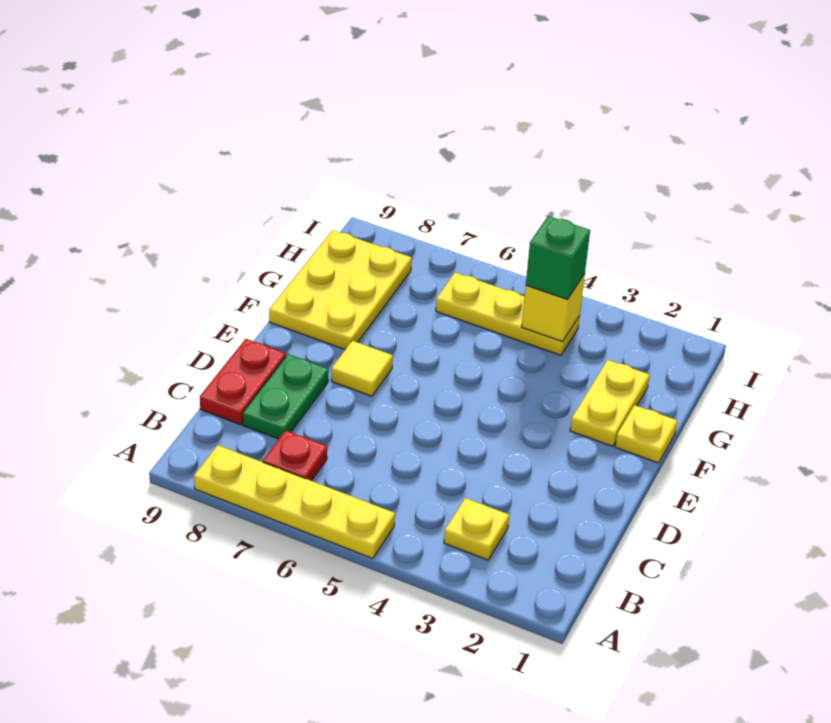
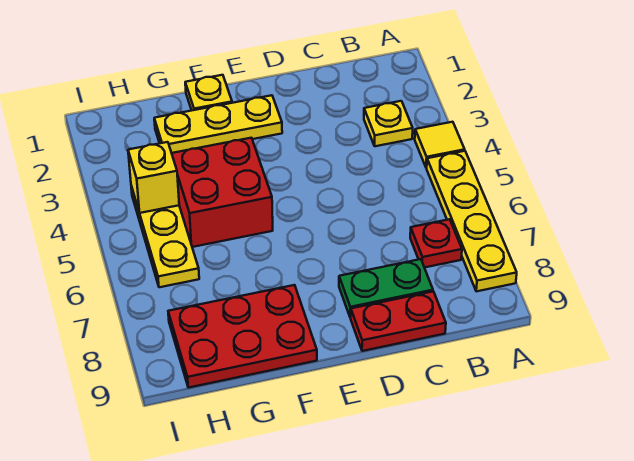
yellow tile E7 level 1 -> yellow tile A4 level 1
yellow plate F2:G2 level 1 -> yellow plate E2:G2 level 1
none -> red brick F4:G5 level 1
yellow plate F8:H9 level 1 -> red plate F8:H9 level 1
green brick H4 level 3 -> none

